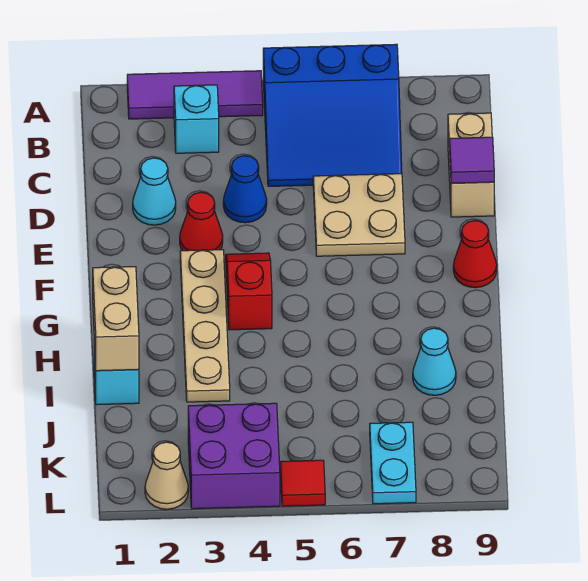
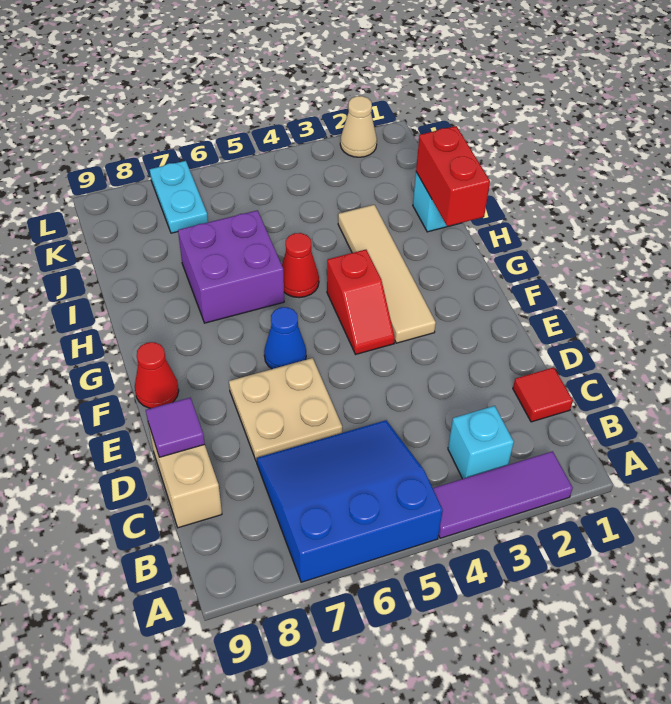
cyan cone D2 level 1 -> none
blue cone D4 level 1 -> blue cone F6 level 1
red cone E3 level 1 -> red cone H5 level 1
tan plate F3:I3 level 1 -> tan tile F3:I3 level 1
tan brick H1:I1 level 2 -> red brick H1:I1 level 2
cyan cone I8 level 1 -> none
purple brick K3:L4 level 1 -> purple brick H6:I7 level 1
red tile L5 level 1 -> red tile C1 level 1

